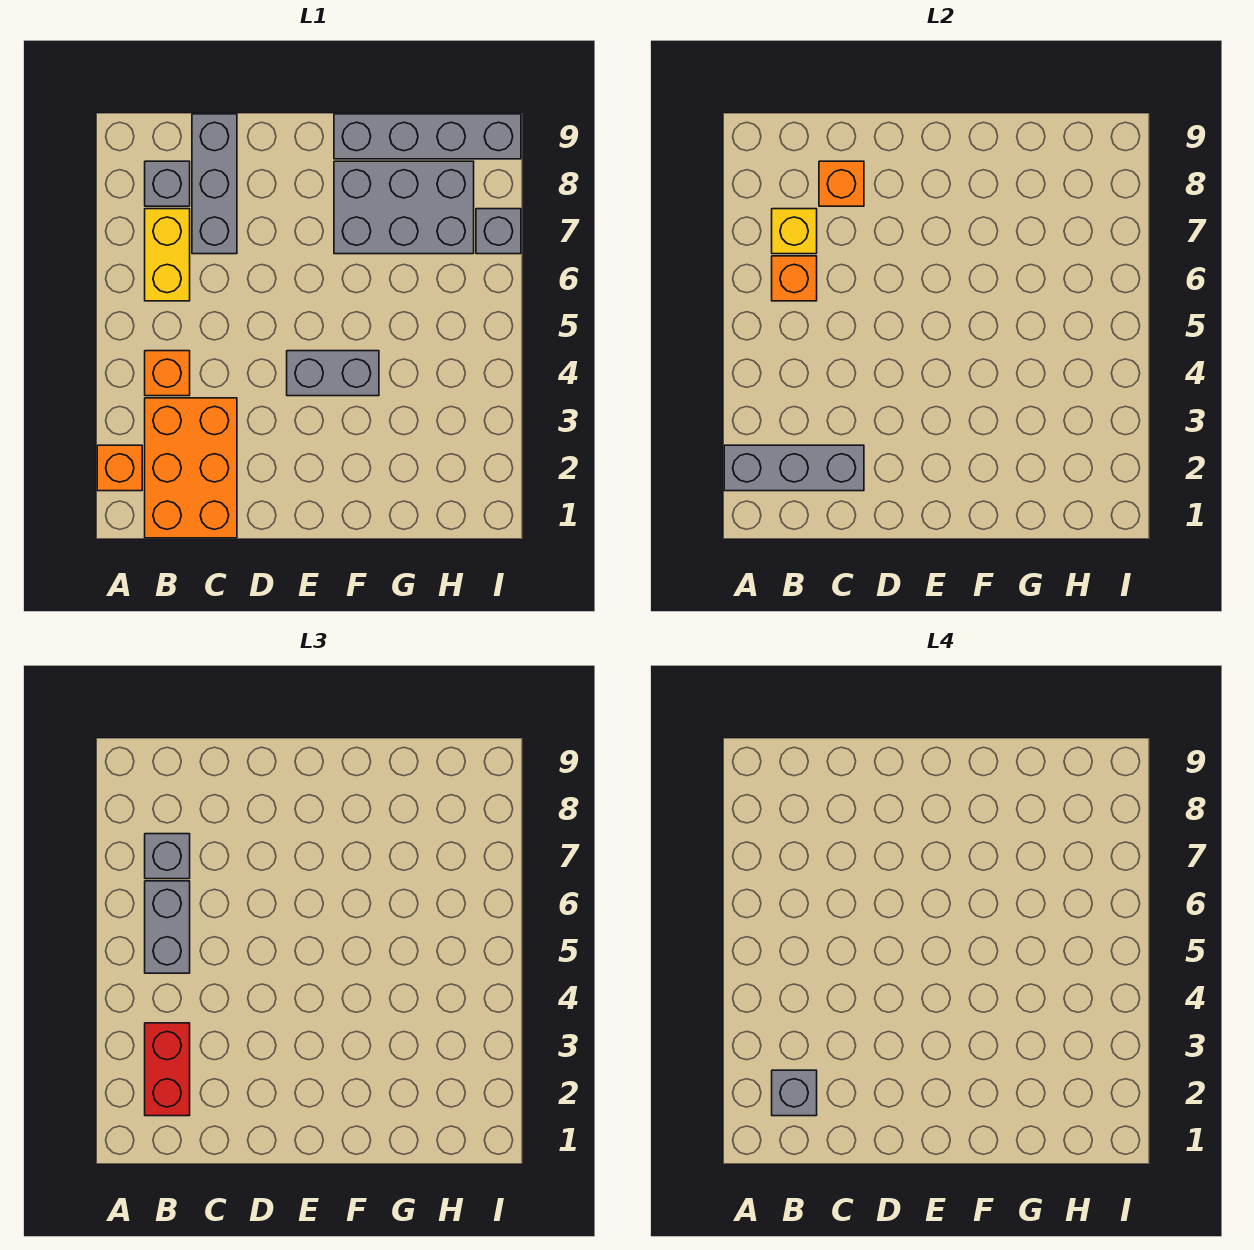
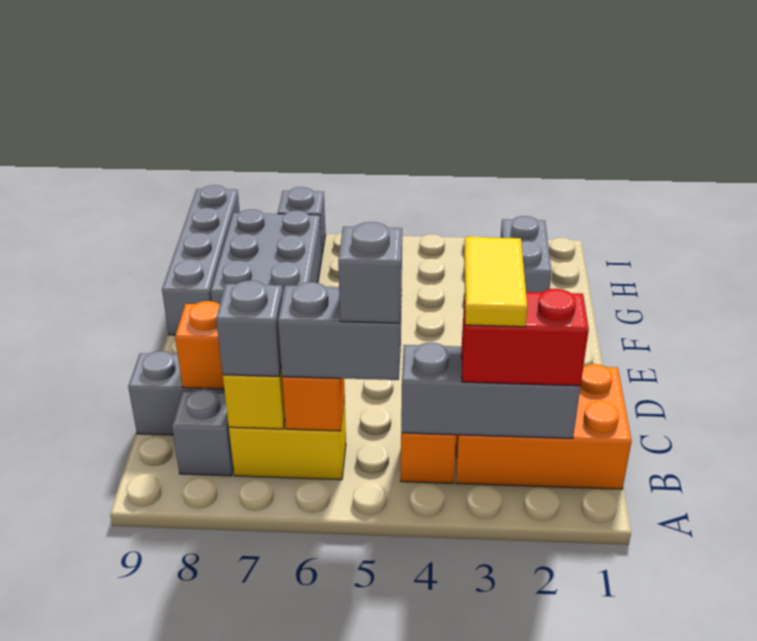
orange brick A2 level 1 -> none
grey brick A2:C2 level 2 -> grey brick B2:B4 level 2
grey brick B2 level 4 -> grey brick B5 level 4
none -> yellow tile B3:C3 level 4
grey brick E4:F4 level 1 -> grey brick G2:H2 level 1

